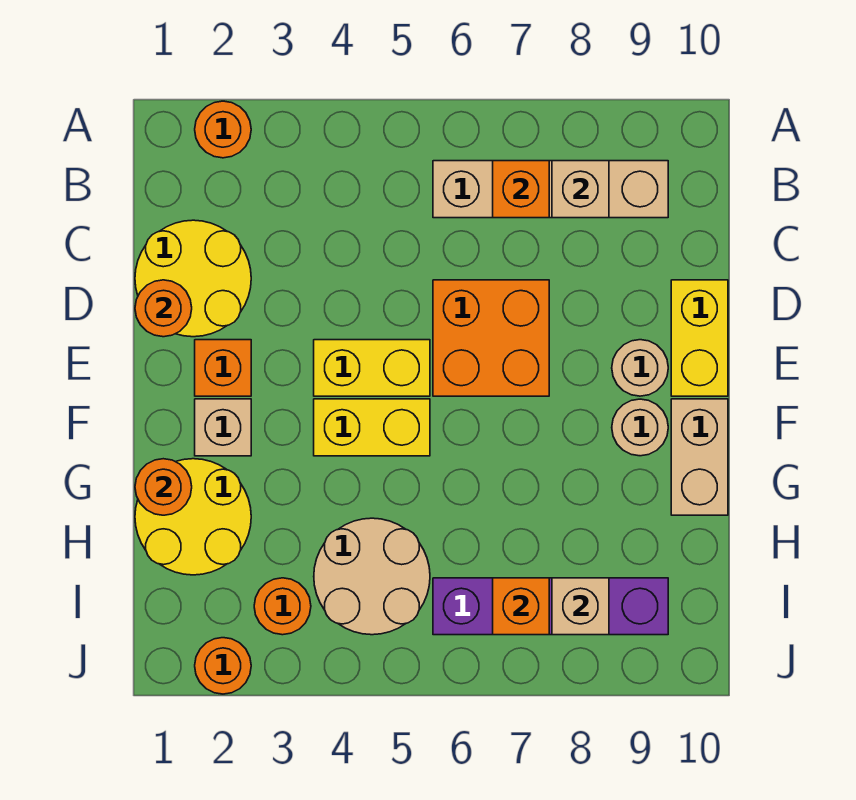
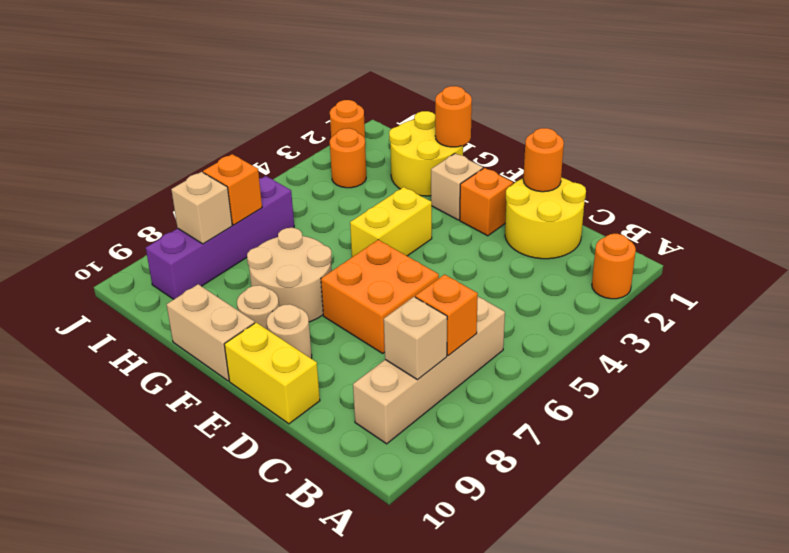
yellow brick E4:E5 level 1 -> none
tan round brick H4:I5 level 1 -> tan round brick F7:G8 level 1

